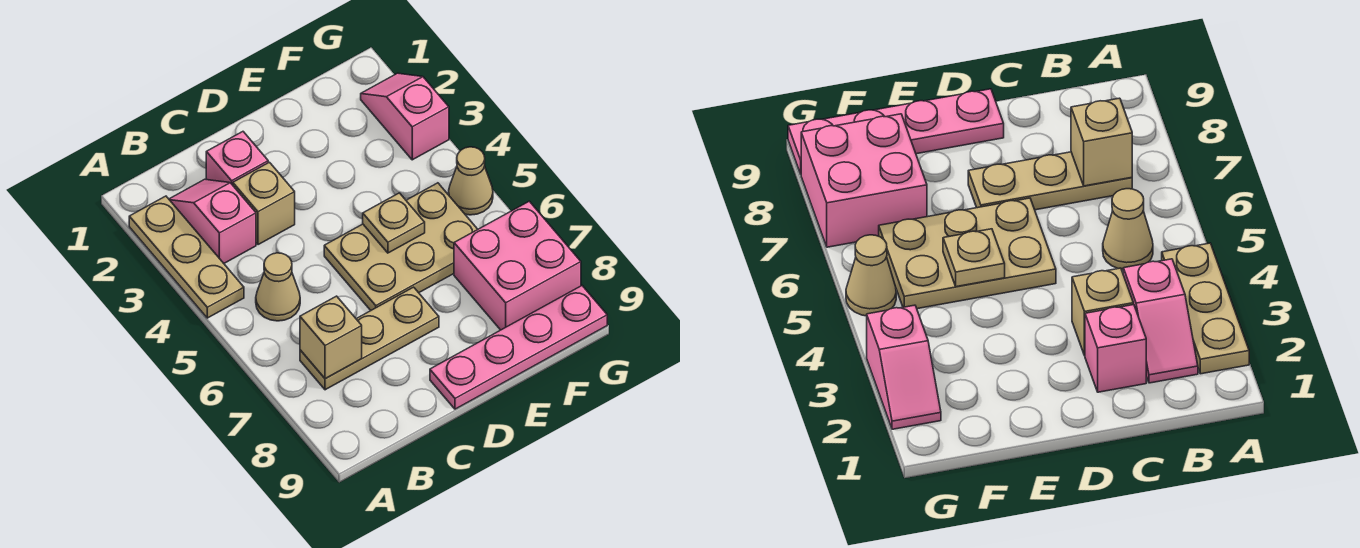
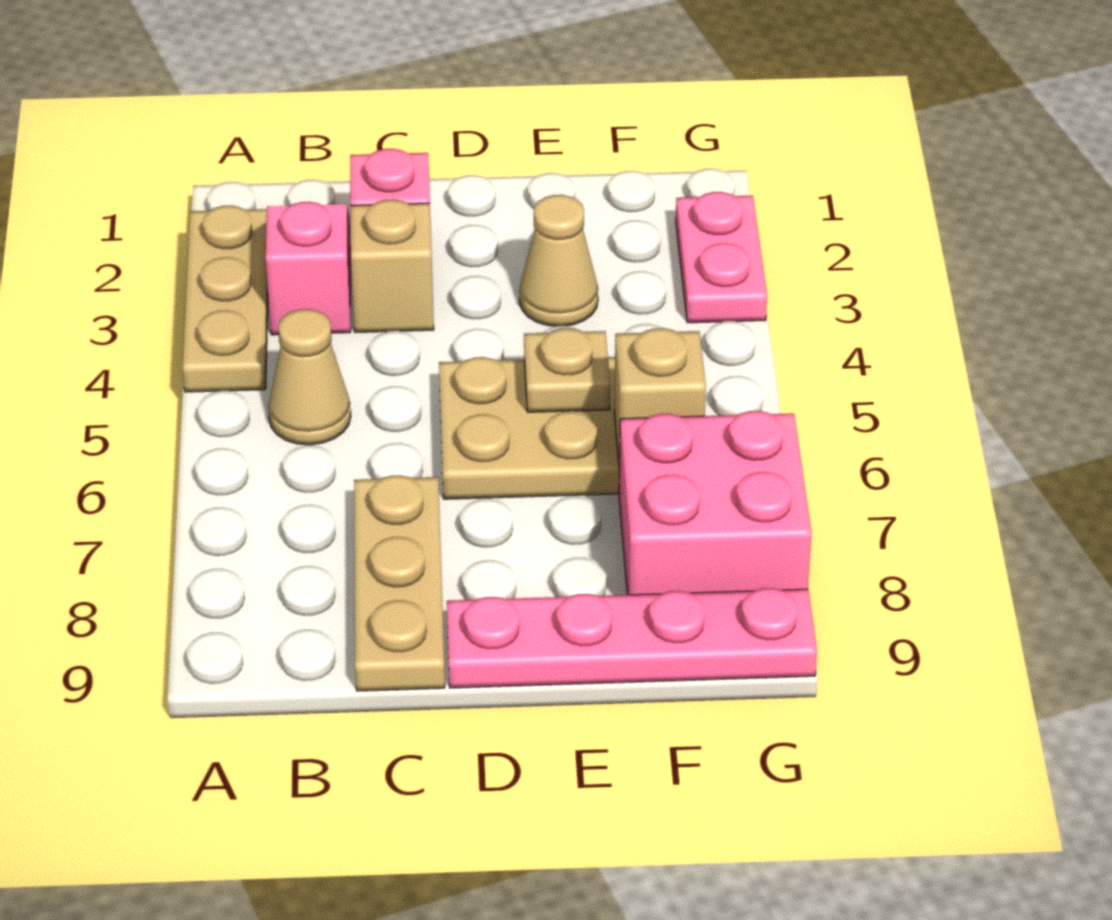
tan plate B7:D7 level 1 -> tan plate C7:C9 level 1
tan brick B7 level 2 -> tan brick F6 level 2
pink slope G2:G3 level 1 top 3 -> pink plate G2:G3 level 1
tan cone G5 level 1 -> tan cone E3 level 1

